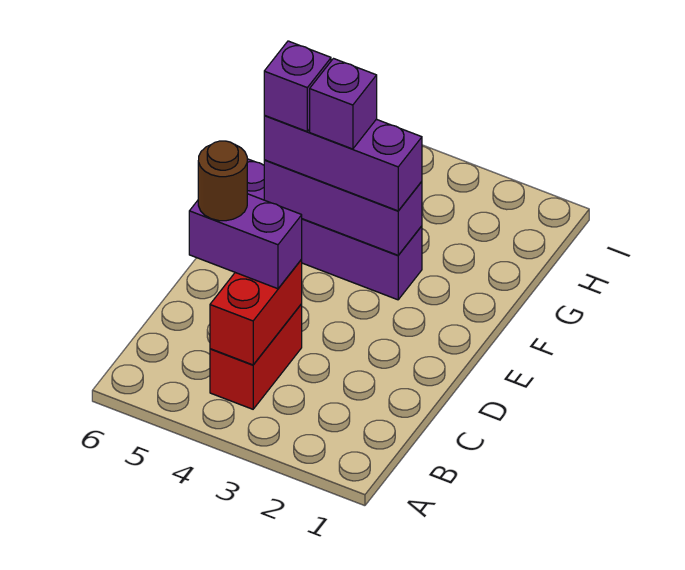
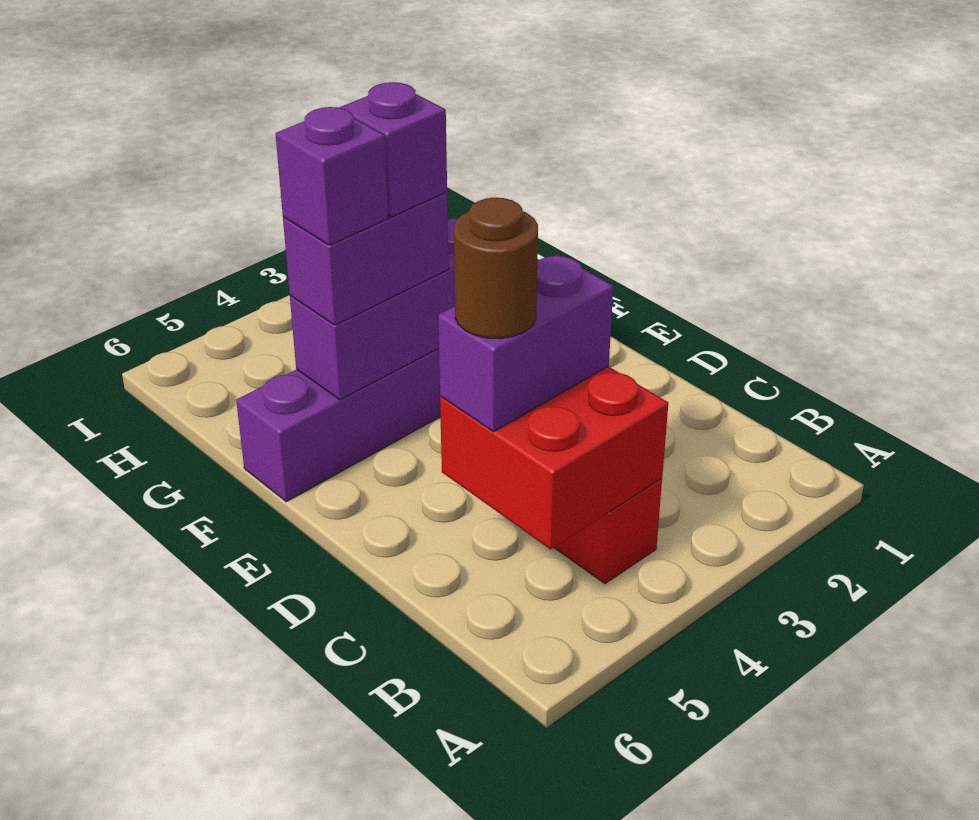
red brick B4:C4 level 2 -> red brick B4:C5 level 2
purple brick F3:F5 level 3 -> purple brick F4:F5 level 3

